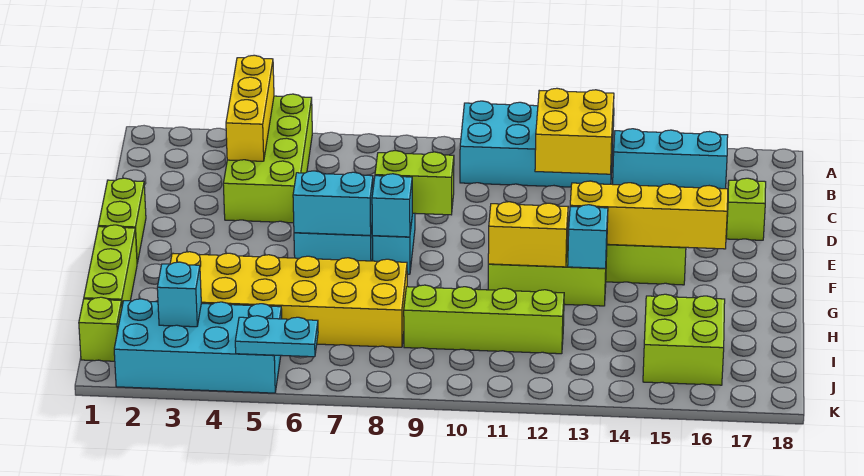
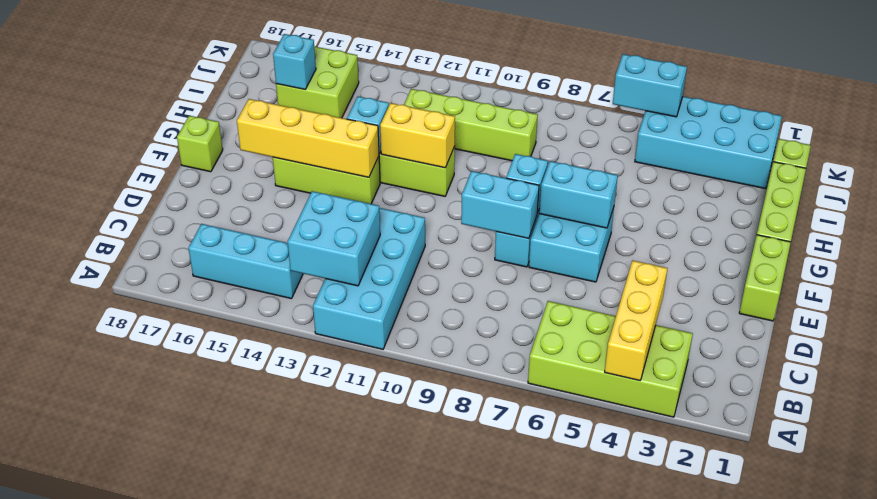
lime brick A4:D5 level 1 -> lime brick A3:B6 level 1
cyan brick A10:B13 level 1 -> cyan brick A11:D12 level 1
yellow brick B12:C13 level 2 -> cyan brick B12:C13 level 2
lime brick D17 level 1 -> lime brick F18 level 1
lime brick E8:E9 level 2 -> cyan brick E8:E9 level 2
yellow brick H3:I8 level 1 -> none
cyan brick J3 level 2 -> cyan brick I16 level 2
cyan plate K5:K6 level 2 -> cyan brick K5:K6 level 2

